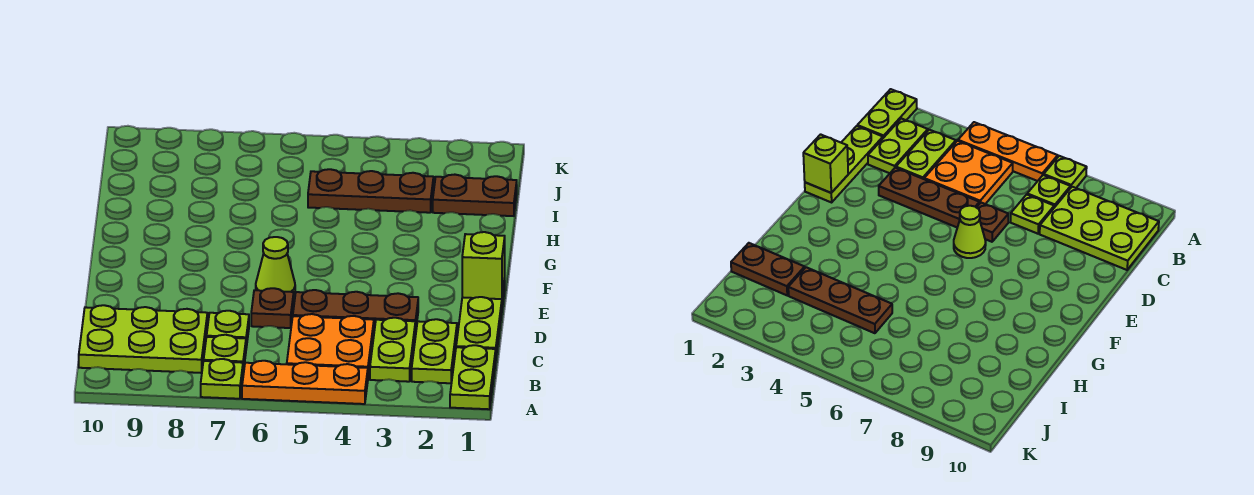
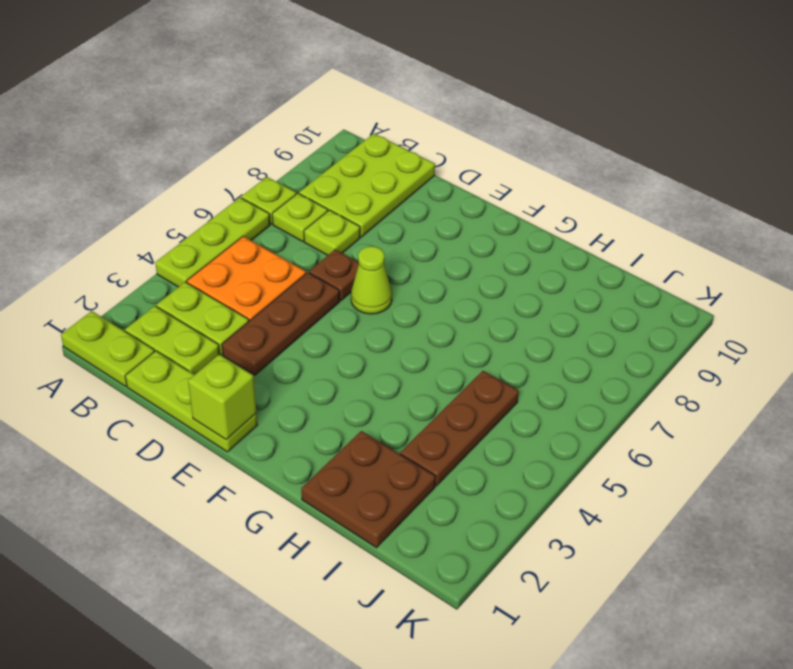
orange plate A4:A6 level 1 -> lime plate A4:A6 level 1
brown plate I1:I2 level 1 -> brown plate H1:I2 level 1

